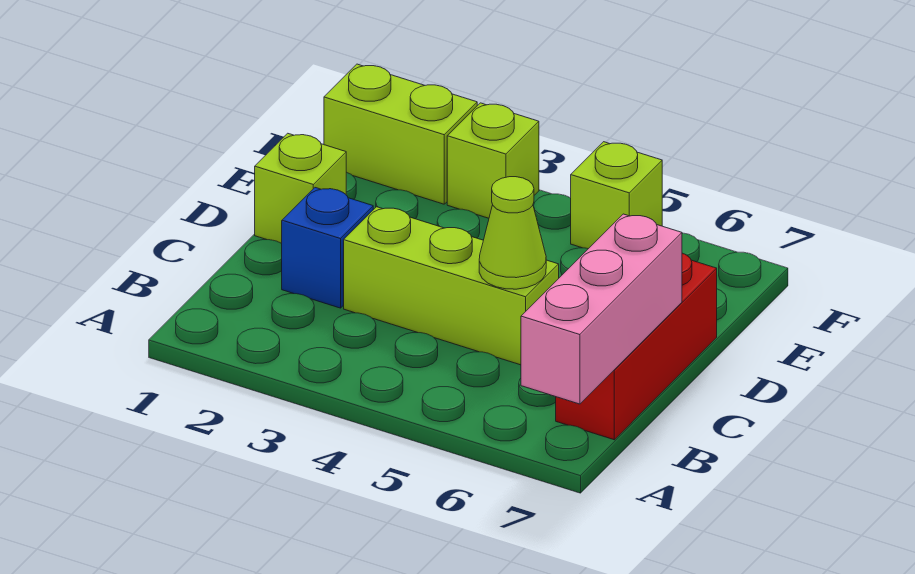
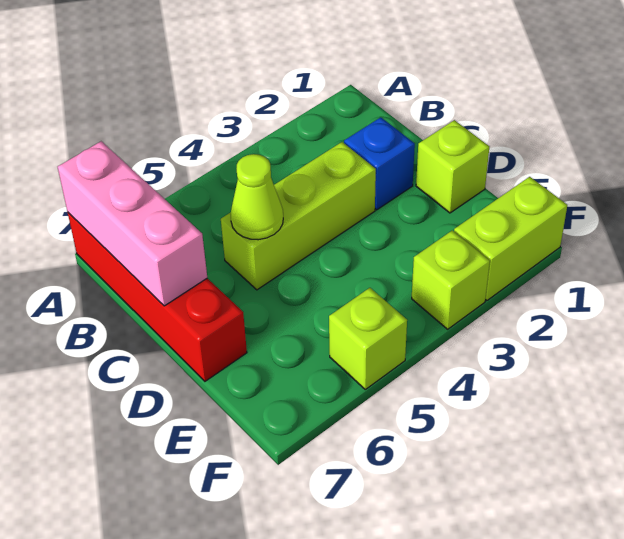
red brick B7:D7 level 1 -> red brick A7:D7 level 1

